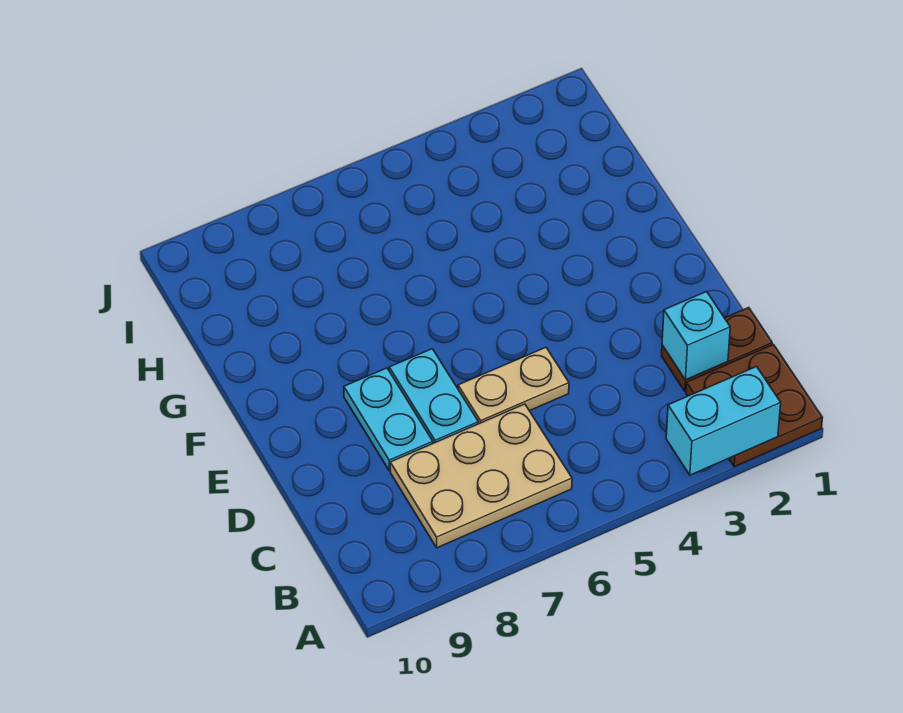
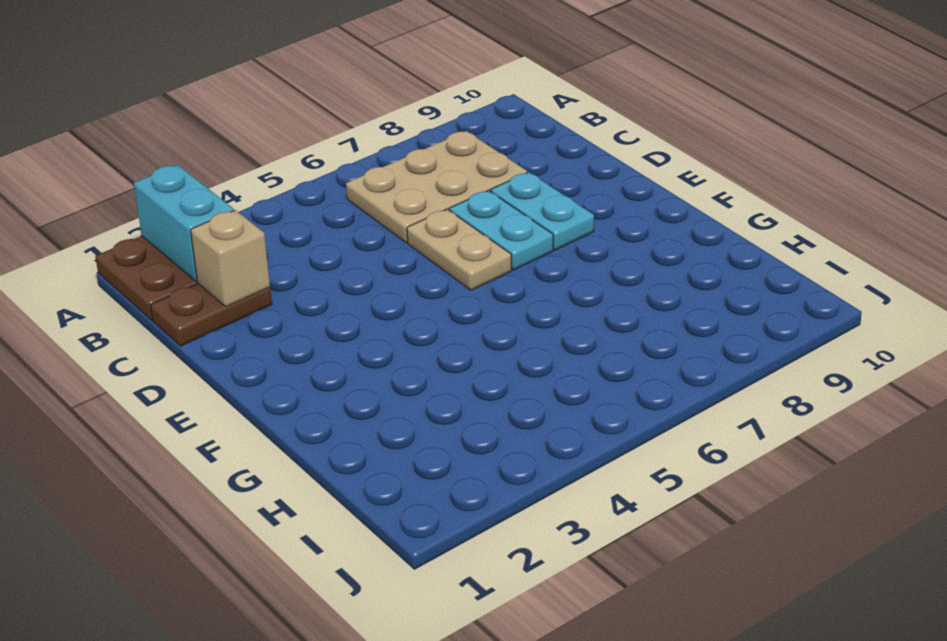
cyan brick A2:A3 level 2 -> cyan brick A2:B2 level 2
cyan brick C2 level 2 -> tan brick C2 level 2
tan plate D5:D6 level 1 -> tan plate D6:E6 level 1

